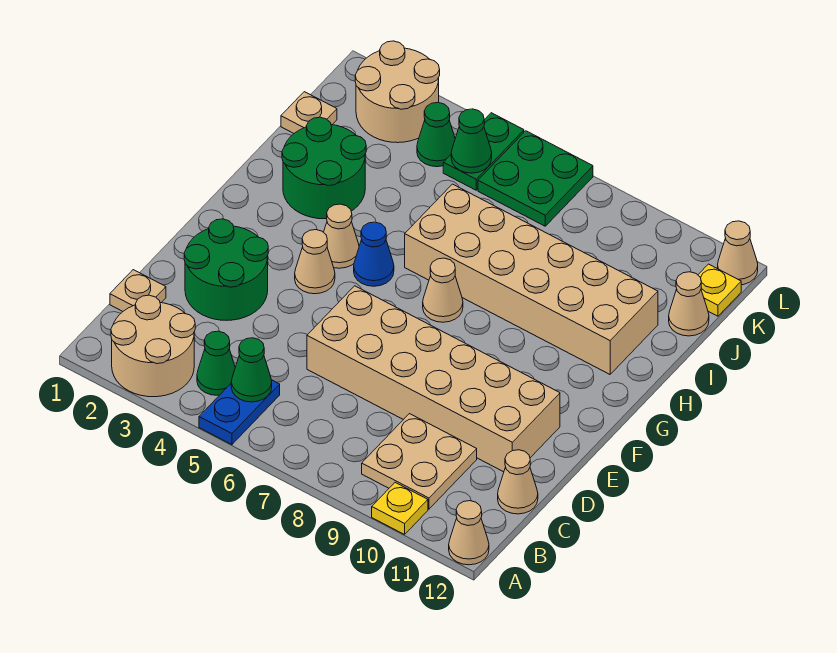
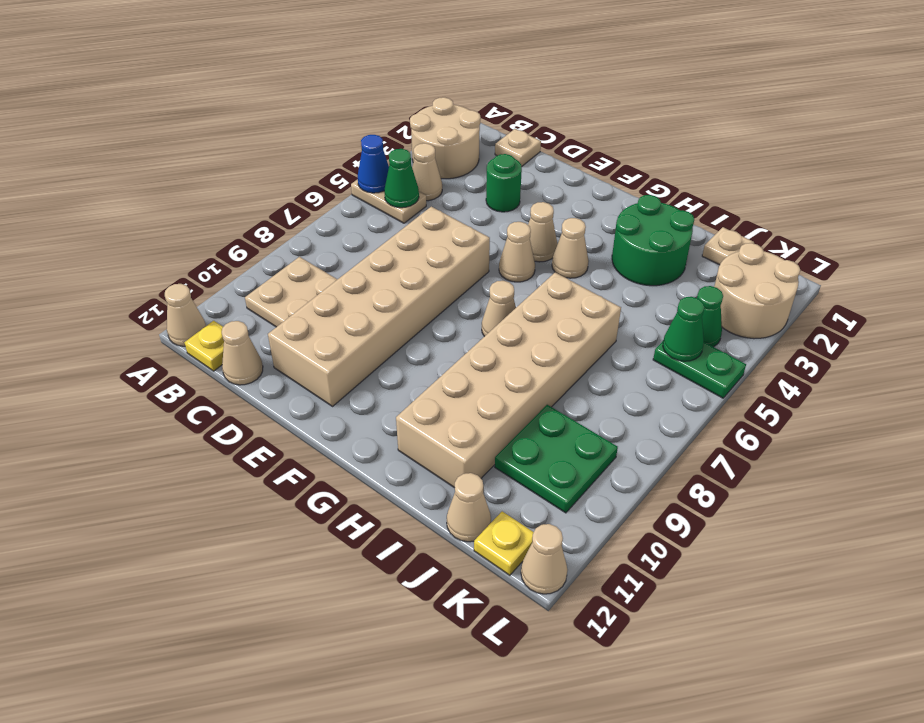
blue plate A5:B5 level 1 -> tan plate A5:B5 level 1
yellow plate A10 level 1 -> yellow plate B12 level 1
green cone B4 level 1 -> tan cone B4 level 1
green round brick D2:E3 level 1 -> green round brick D3 level 1
none -> tan cone F5 level 1
blue cone G5 level 1 -> blue cone A5 level 2
green plate K6:L7 level 1 -> green plate J9:K10 level 1

